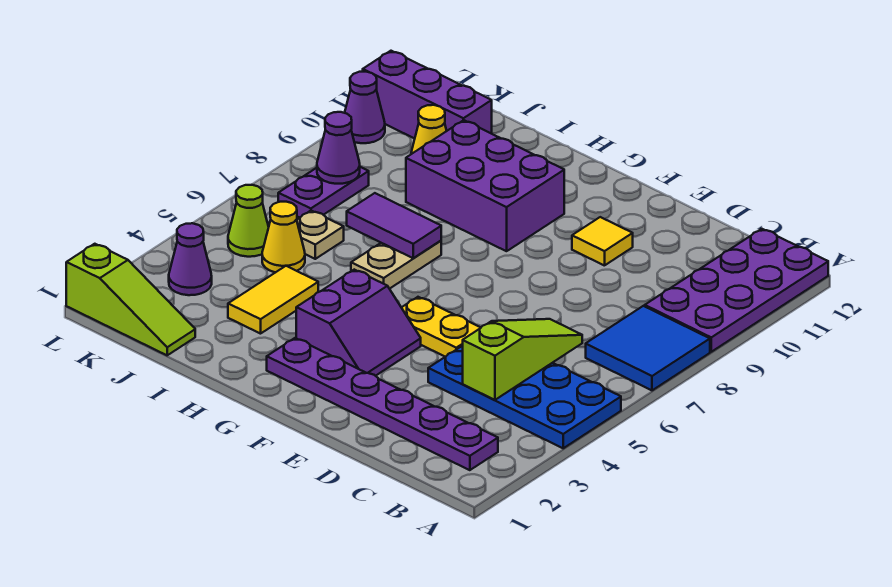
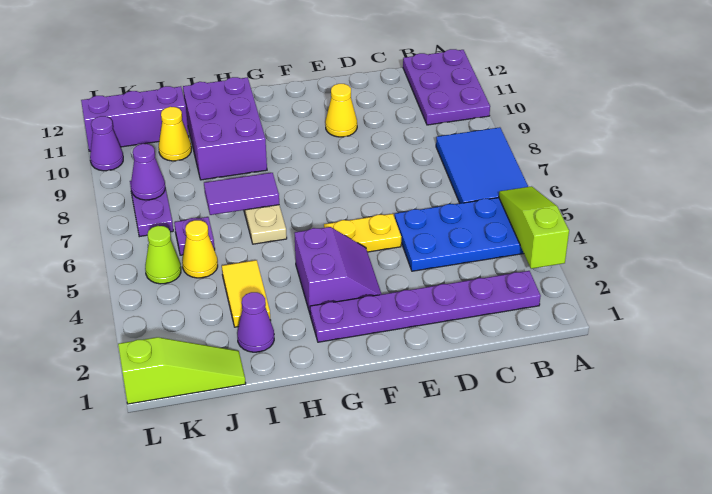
blue tile A7:B8 level 1 -> blue tile A6:B8 level 1
purple plate A9:B12 level 1 -> purple plate A10:B12 level 1
lime slope C4:C6 level 2 top 4 -> lime slope A3:A5 level 2 top 3
yellow tile E10 level 1 -> yellow cone E10 level 1
purple brick G9:I10 level 1 -> purple brick H9:I11 level 1
tan plate J6 level 1 -> purple plate J6 level 1
purple cone K3 level 1 -> purple cone I2 level 1

